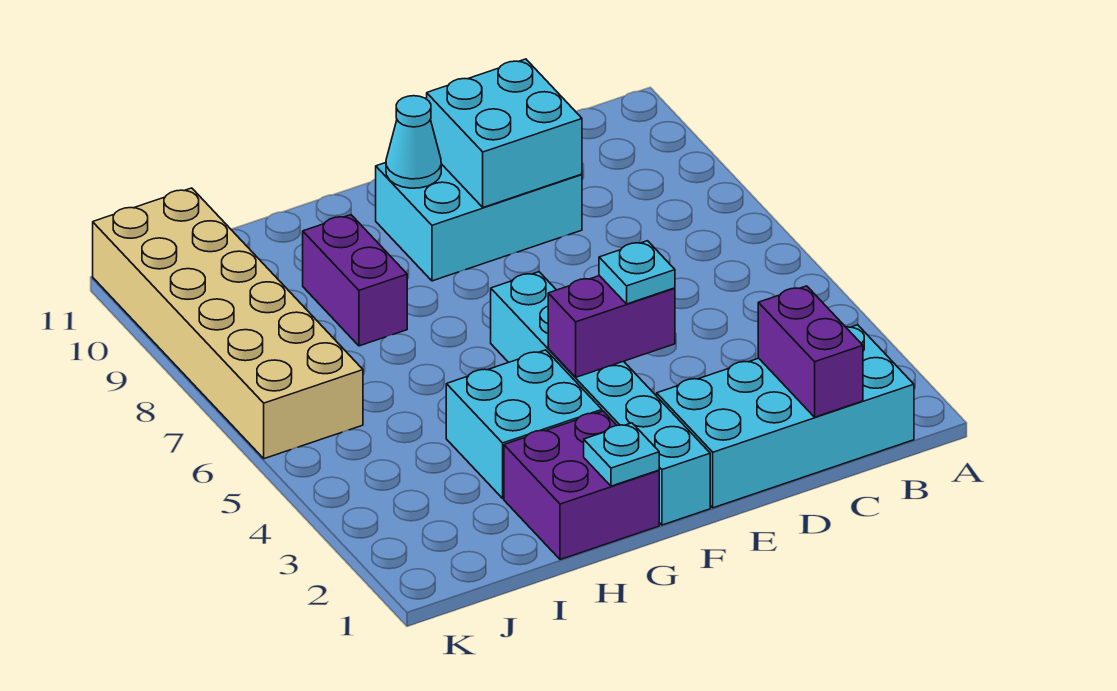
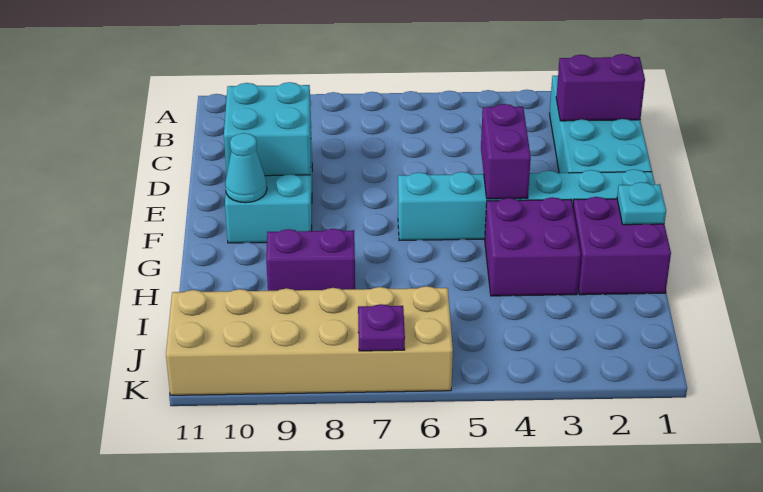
cyan plate E4 level 3 -> none
cyan brick G3:H4 level 1 -> purple brick G3:H4 level 1
none -> purple plate K7 level 2

